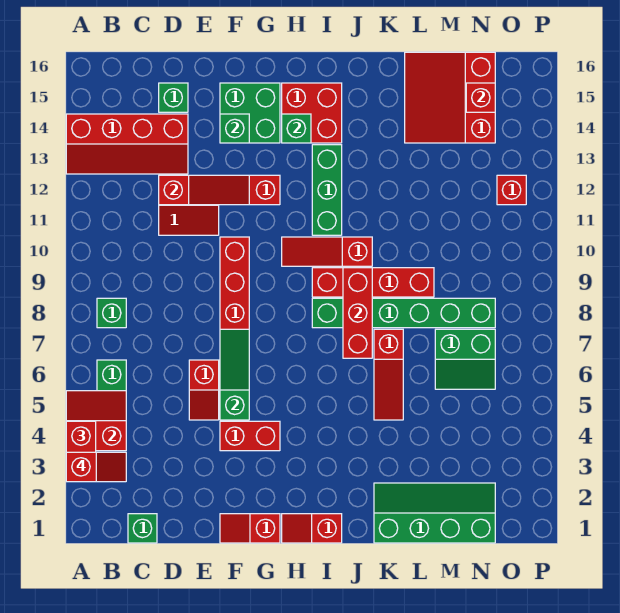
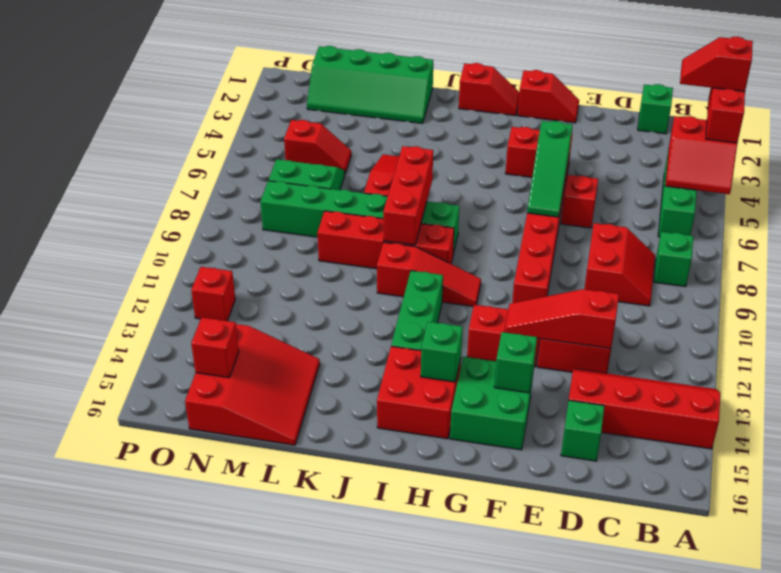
none -> red slope C8:D9 level 1 top D
none -> red slope M5:N5 level 1 top N

